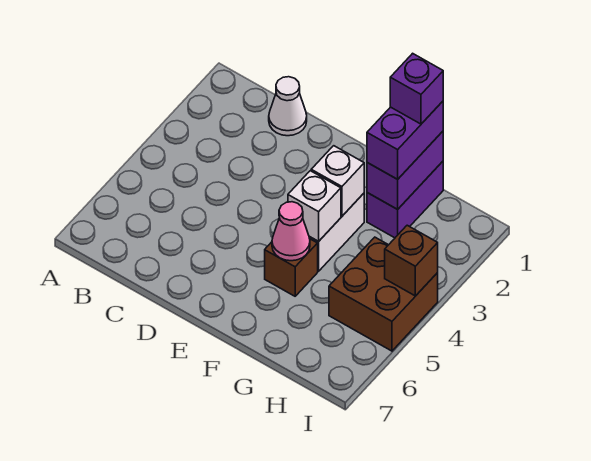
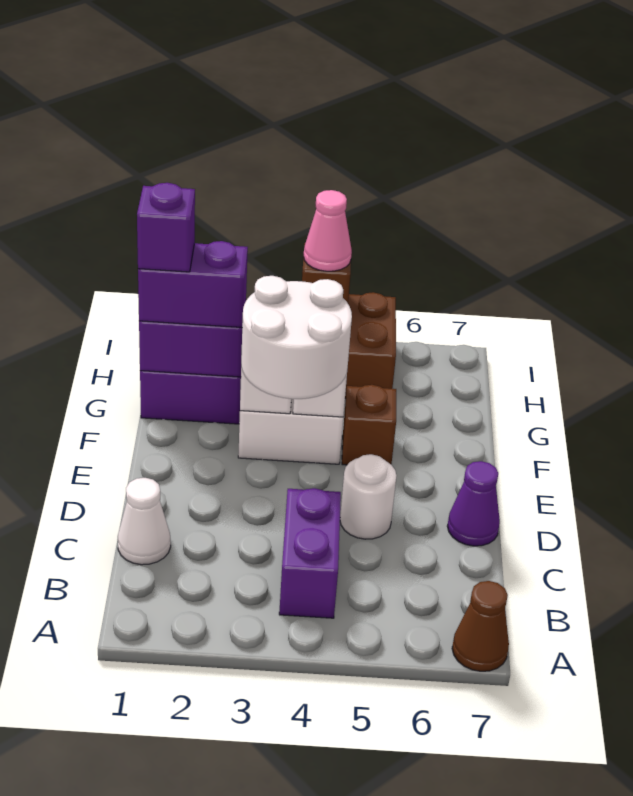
none -> brown cone A7 level 1
none -> purple brick B4:C4 level 1
none -> white round brick D5 level 1
none -> purple cone D7 level 1
none -> white round brick E3:F4 level 3
pink cone F5 level 2 -> pink cone I4 level 3

